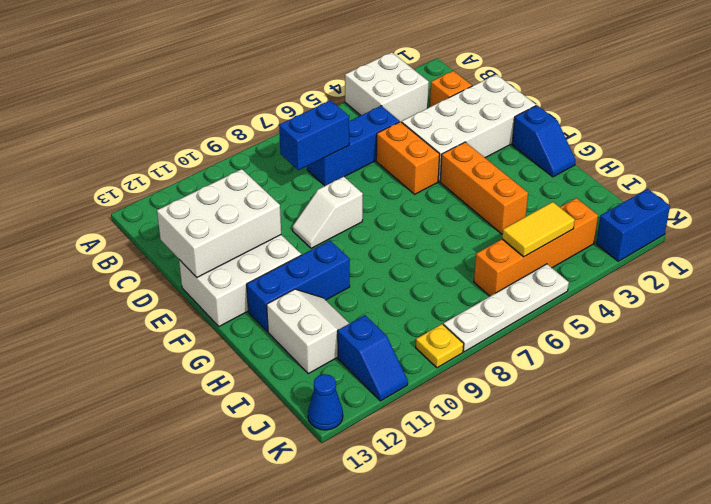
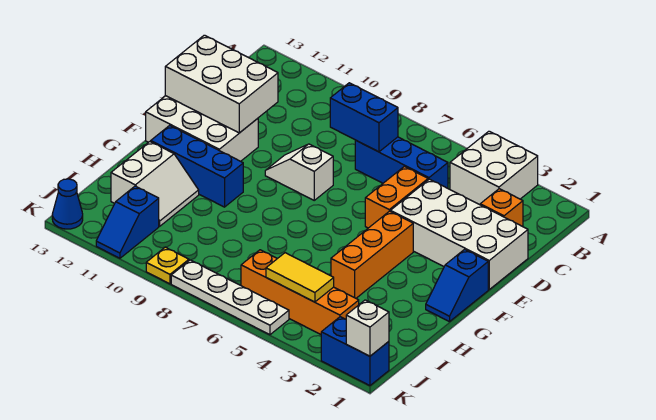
none -> white brick K1 level 2

